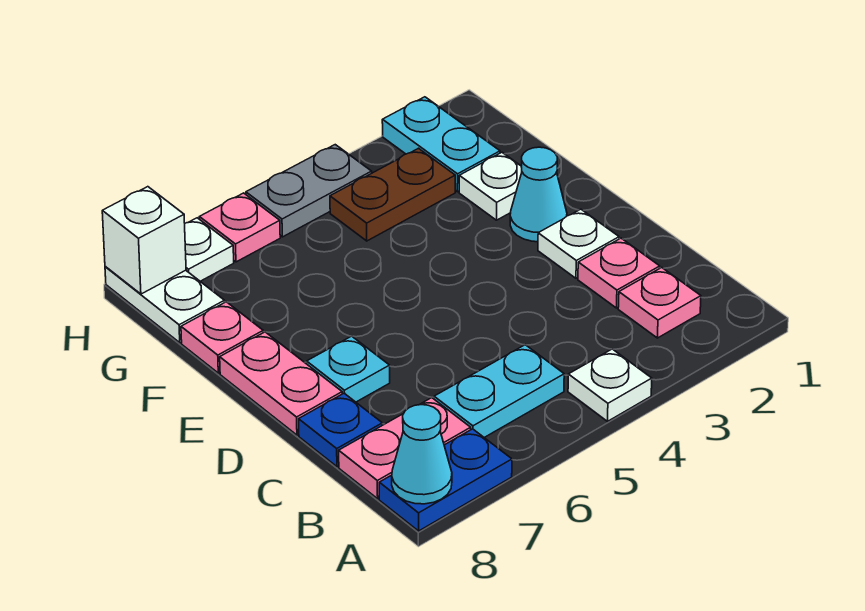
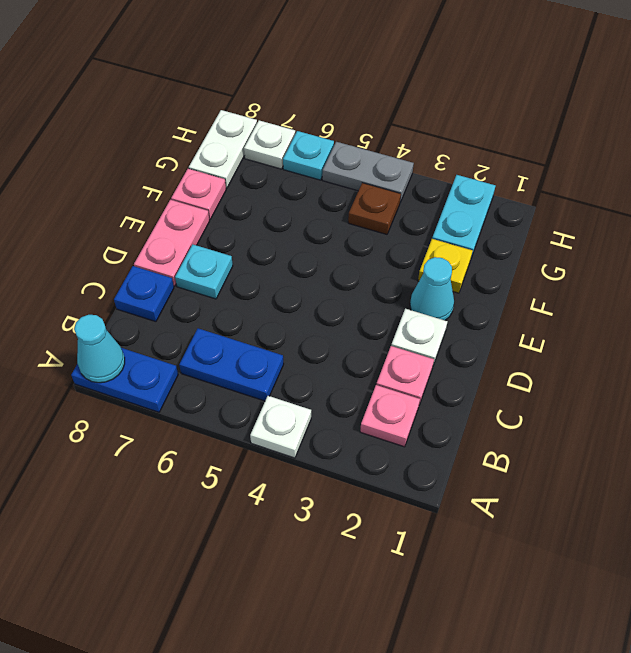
cyan plate B5:B6 level 1 -> blue plate B5:B6 level 1
pink plate B7:B8 level 1 -> none
white plate F2 level 1 -> yellow plate F2 level 1
brown plate G3:G4 level 1 -> brown plate G4 level 1
pink plate H6 level 1 -> cyan plate H6 level 1
white brick H8 level 2 -> none

